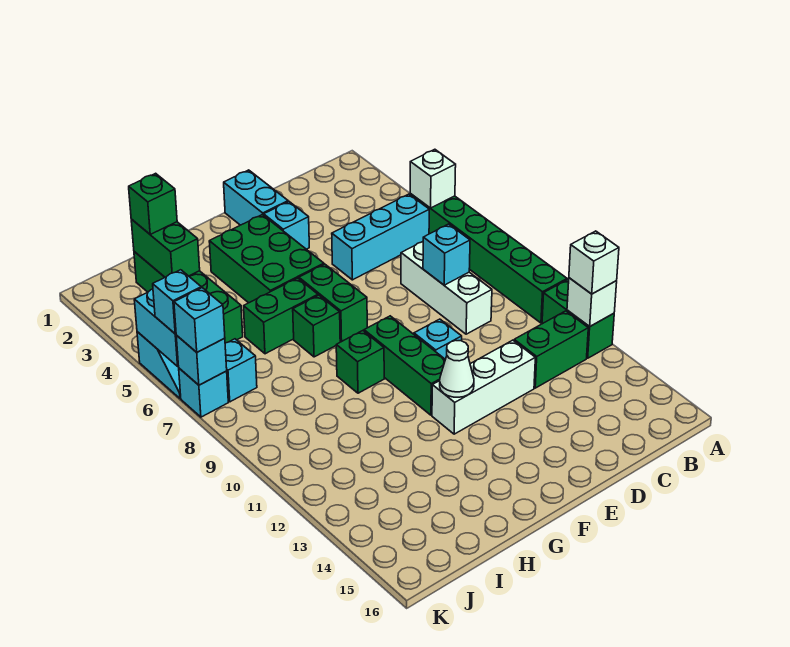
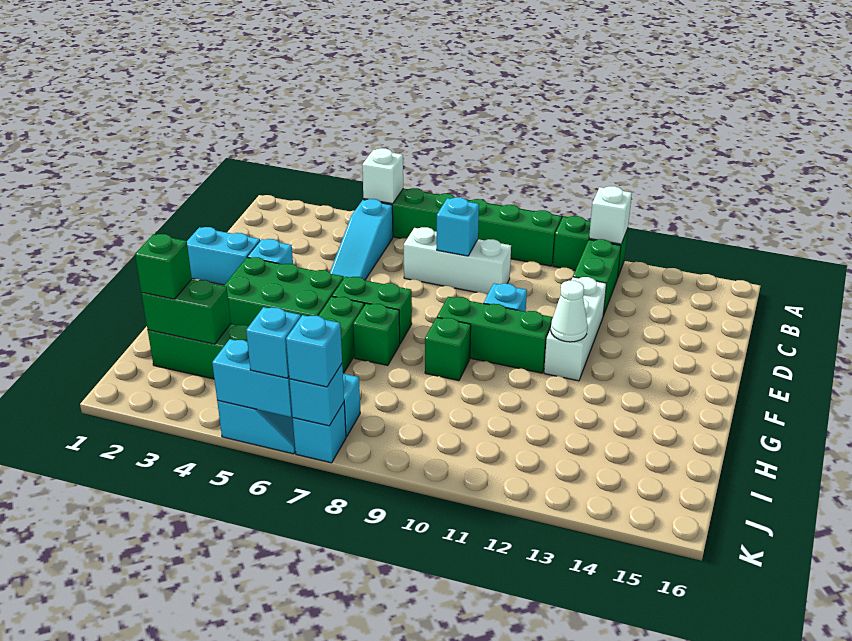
white brick A12 level 3 -> none
cyan brick B5:D5 level 1 -> cyan slope B5:D5 level 1 top B

